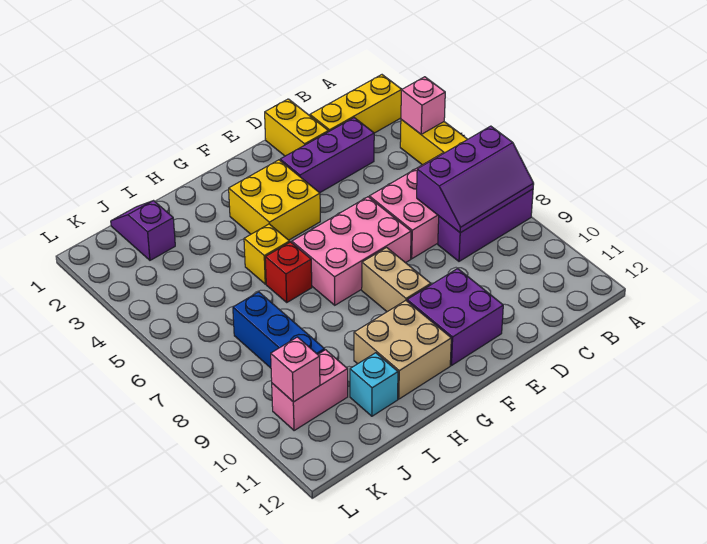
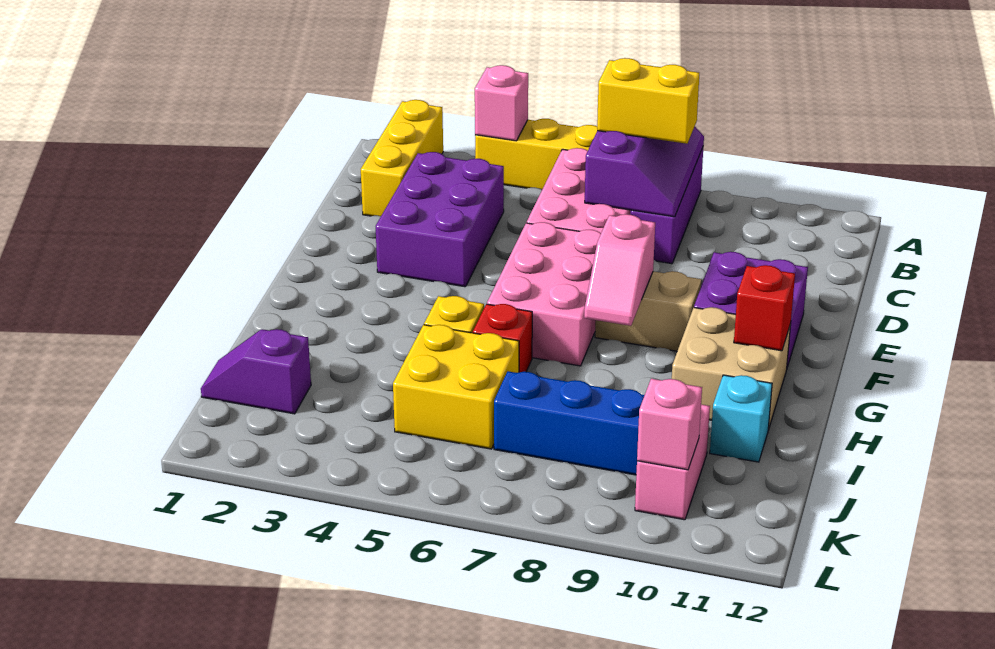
purple brick C3:E3 level 1 -> purple brick C3:E4 level 1
yellow brick D1:D2 level 1 -> yellow brick B7:B8 level 3
yellow brick F3:G4 level 1 -> yellow brick I5:J6 level 1
none -> pink slope F8:G8 level 2 top F
none -> red brick G11 level 2

